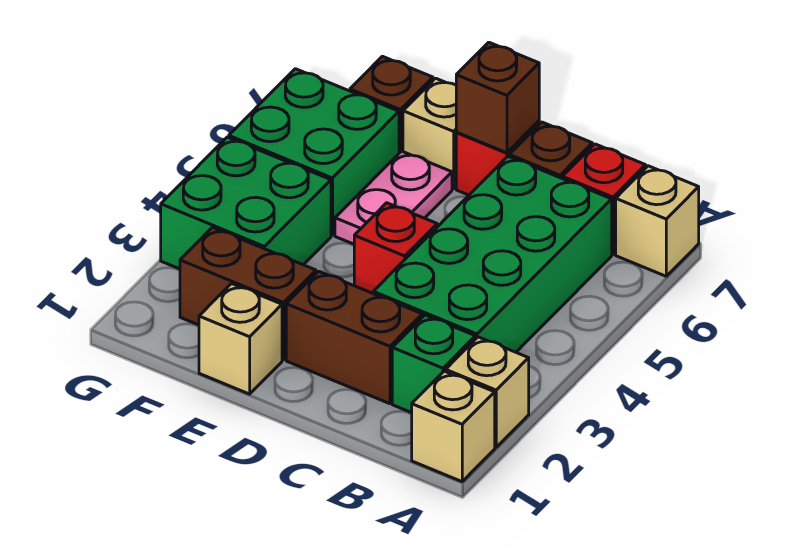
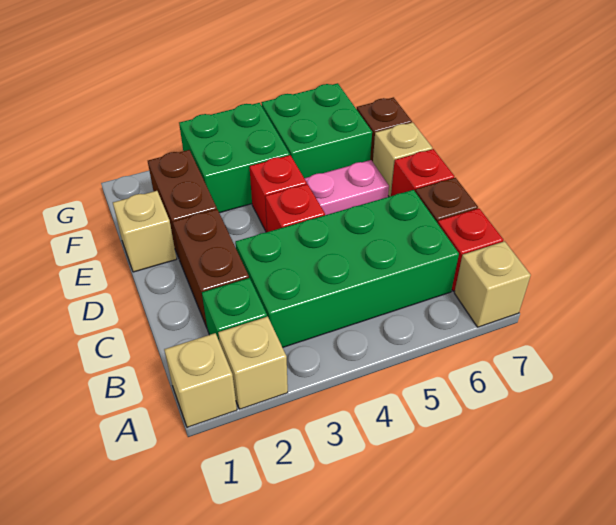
brown brick D7 level 2 -> none
none -> red brick E4 level 1

